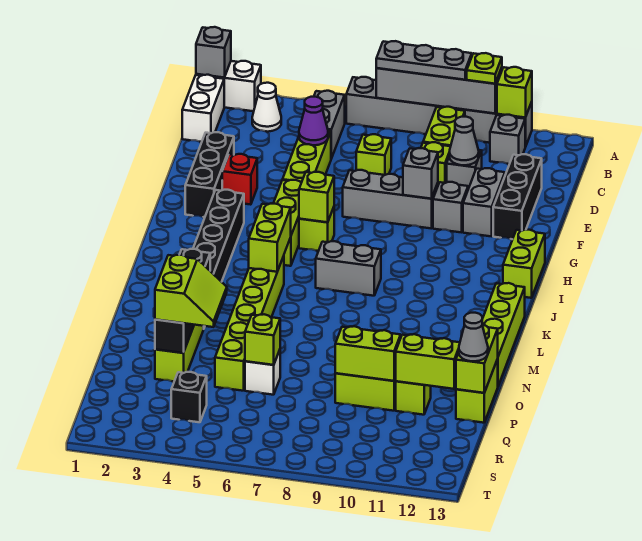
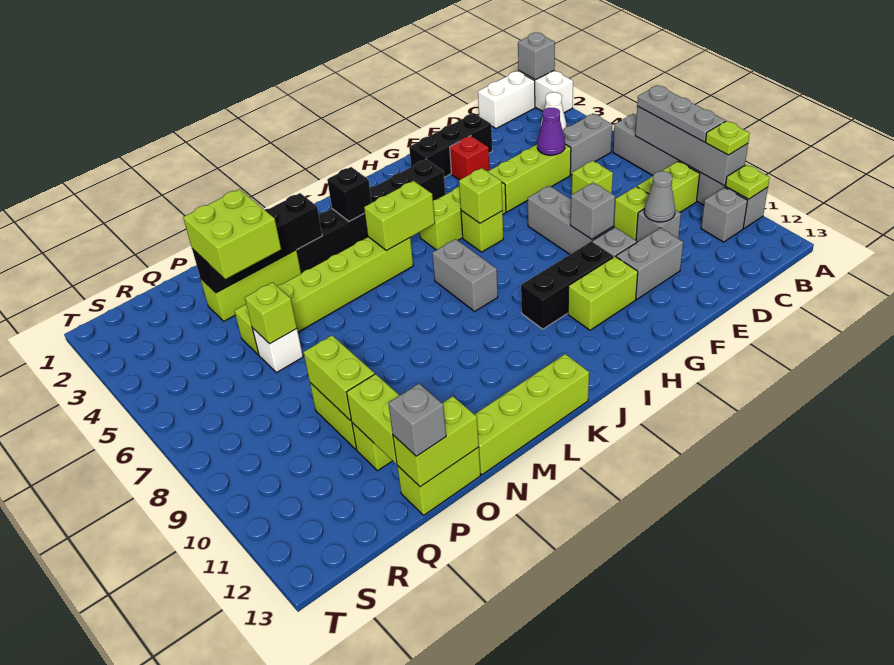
lime brick A11 level 2 -> lime plate A11 level 2
black brick D12:F12 level 1 -> black brick G10:I10 level 1
lime brick H13:I13 level 1 -> lime brick G11:H11 level 1
lime slope O3:P4 level 3 top 3 -> lime brick O3:P4 level 3
grey cone P13 level 3 -> grey brick P13 level 3
black brick R4 level 1 -> black brick K3 level 2

